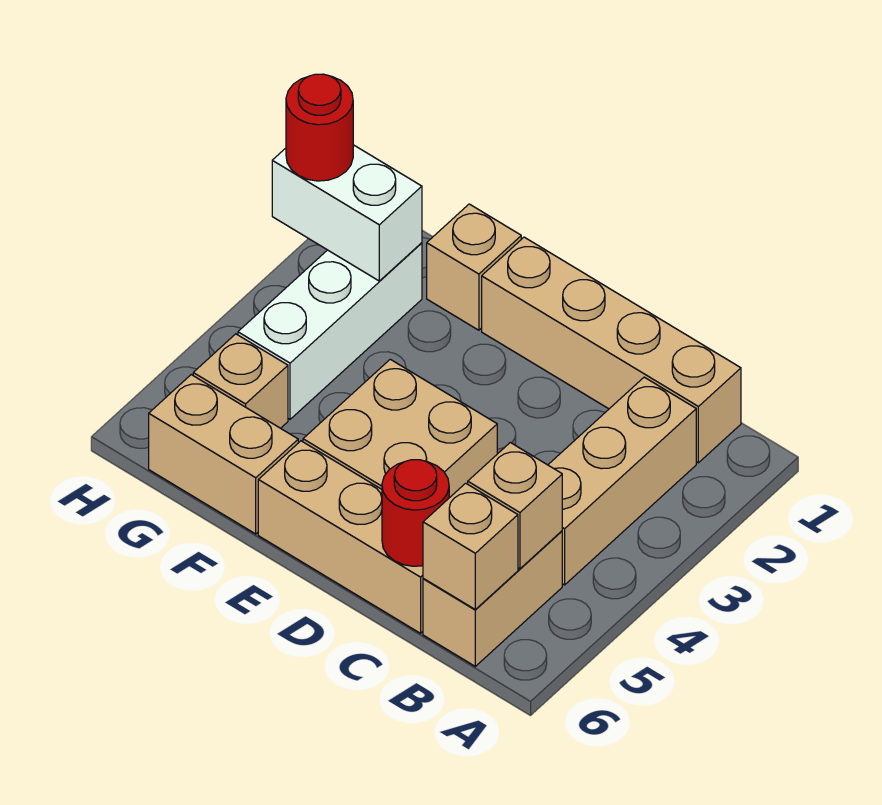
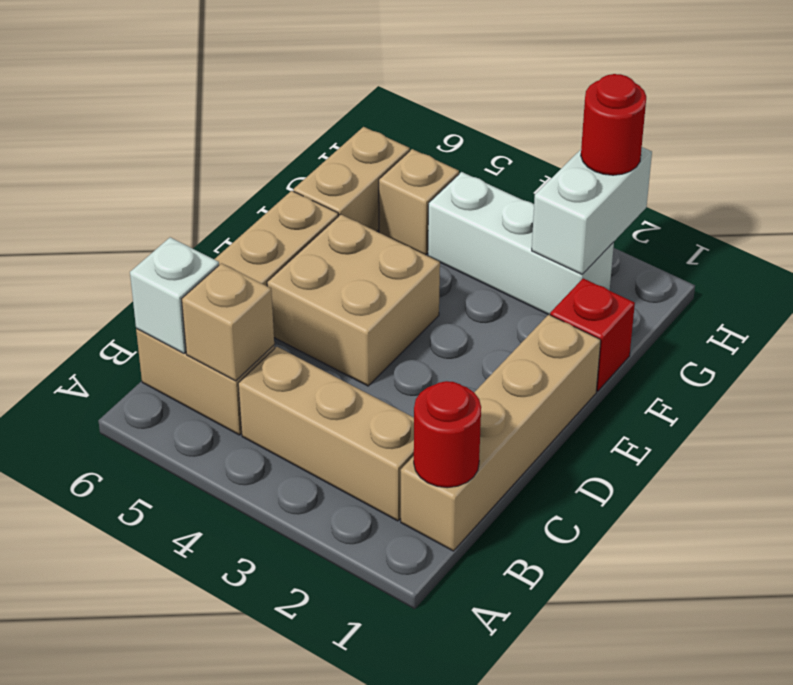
tan brick B6 level 2 -> white brick B6 level 2
red round brick C6 level 2 -> red round brick B1 level 2
tan brick F1 level 1 -> red brick F1 level 1

